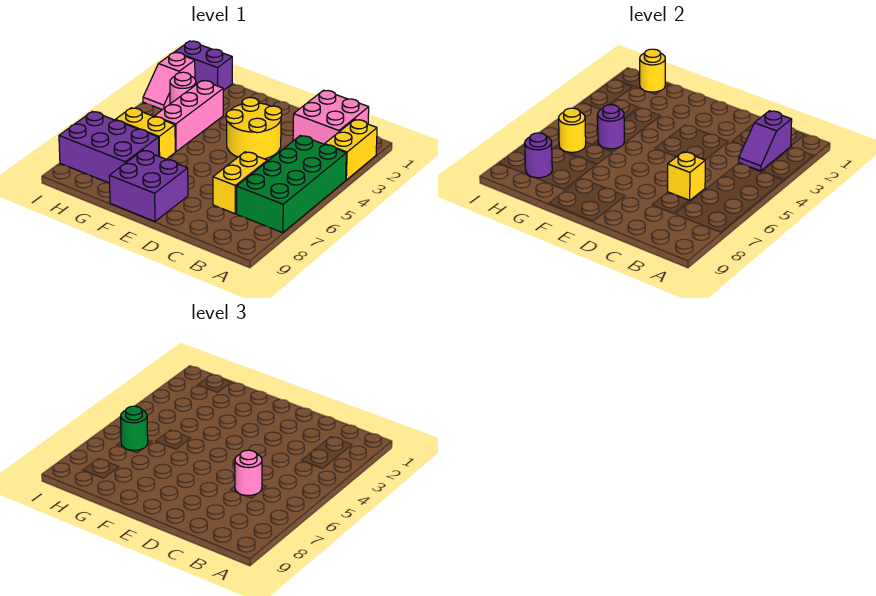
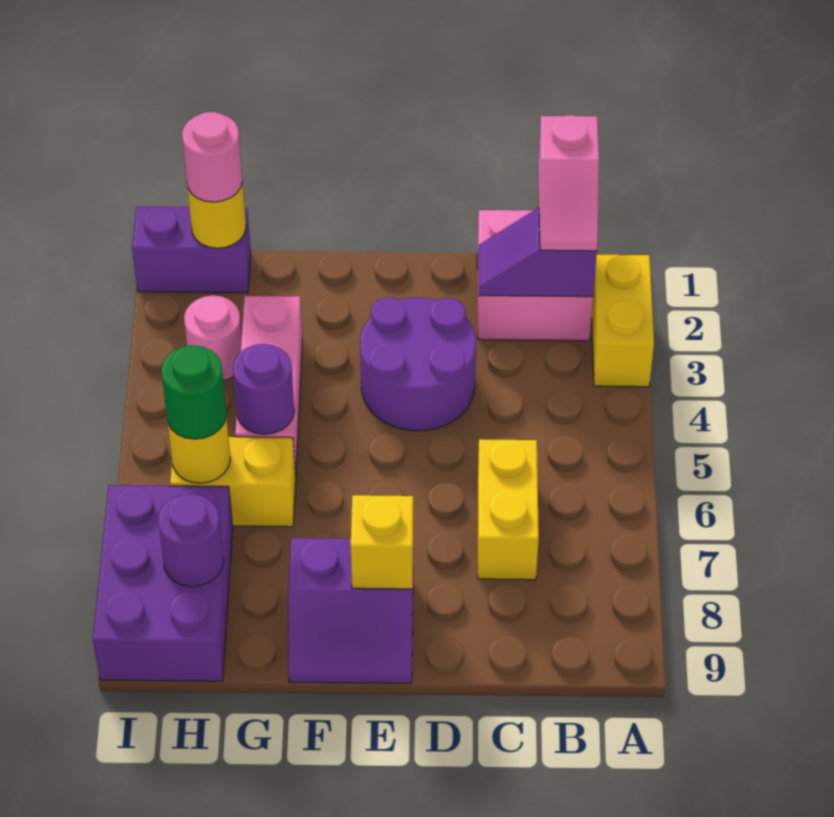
green brick A4:B7 level 1 -> none
purple slope B2:B3 level 2 top 2 -> purple slope B2:C2 level 2 top B
yellow brick C6 level 2 -> yellow brick E8 level 2
pink round brick C6 level 3 -> pink round brick H1 level 3
yellow round brick D3:E4 level 1 -> purple round brick D3:E4 level 1
purple brick E8:F9 level 1 -> purple slope E8:F9 level 1 top 8
purple brick G7:I8 level 1 -> purple brick H7:I9 level 1
pink slope I2:I3 level 1 top 2 -> pink slope B1:B2 level 3 top 1

